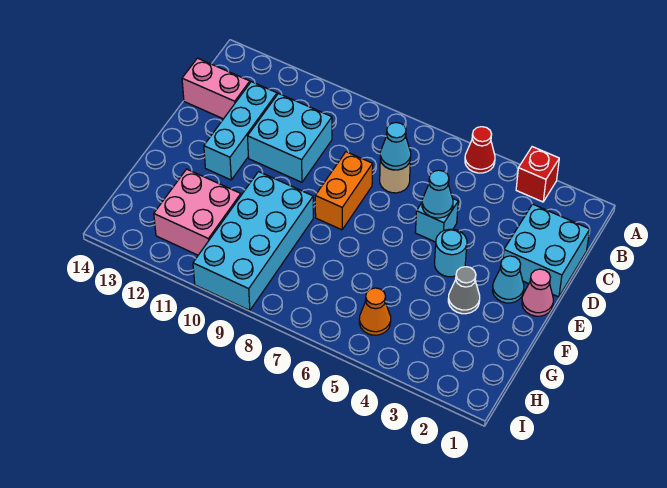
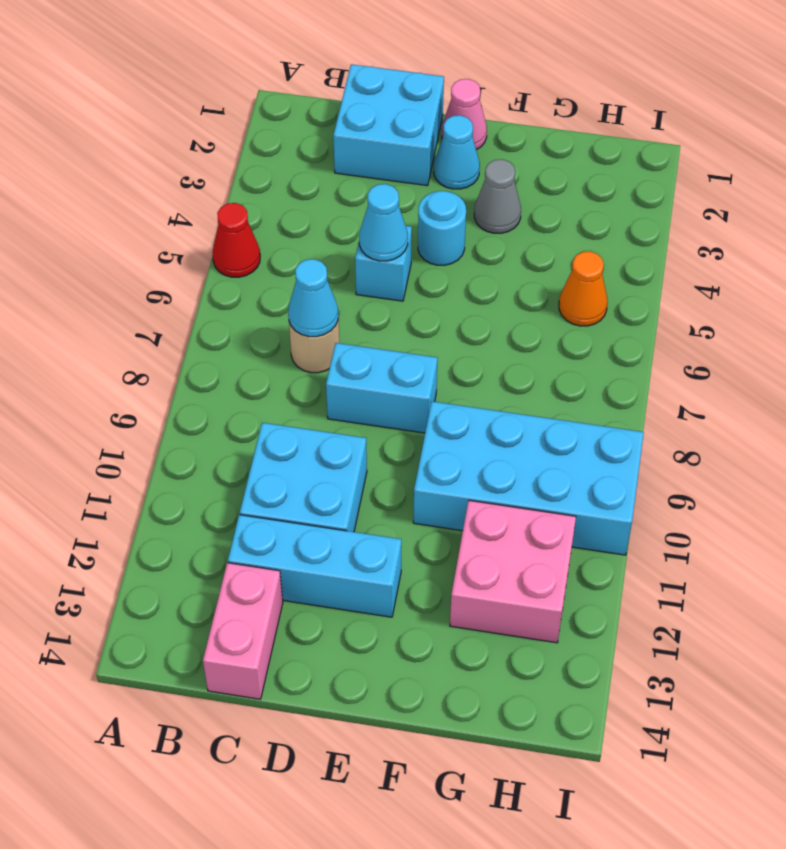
red brick A3 level 1 -> none
orange brick D8:E8 level 1 -> cyan brick D8:E8 level 1

